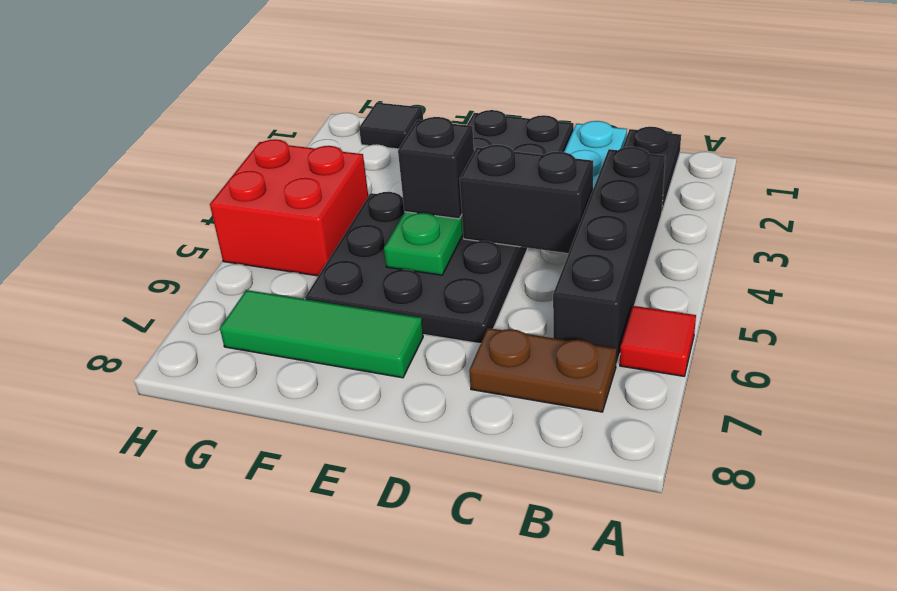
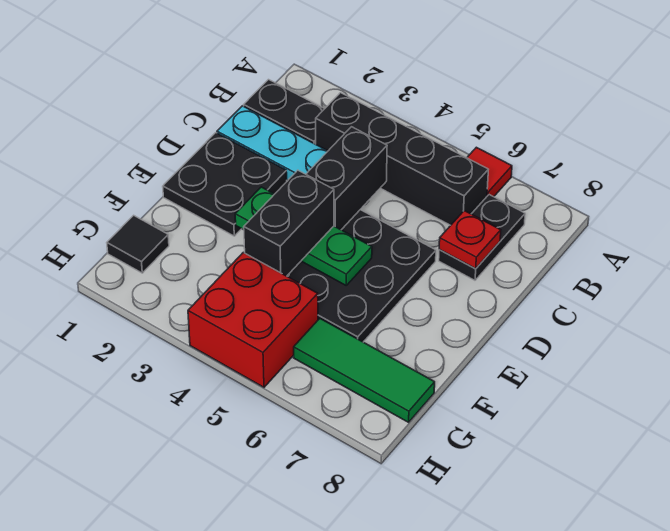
brown plate B7:C7 level 1 -> black plate B7:C7 level 1
none -> red plate C7 level 2
black brick E4 level 3 -> black brick E4:F4 level 3
green tile E7:G7 level 1 -> green tile G6:G8 level 1

